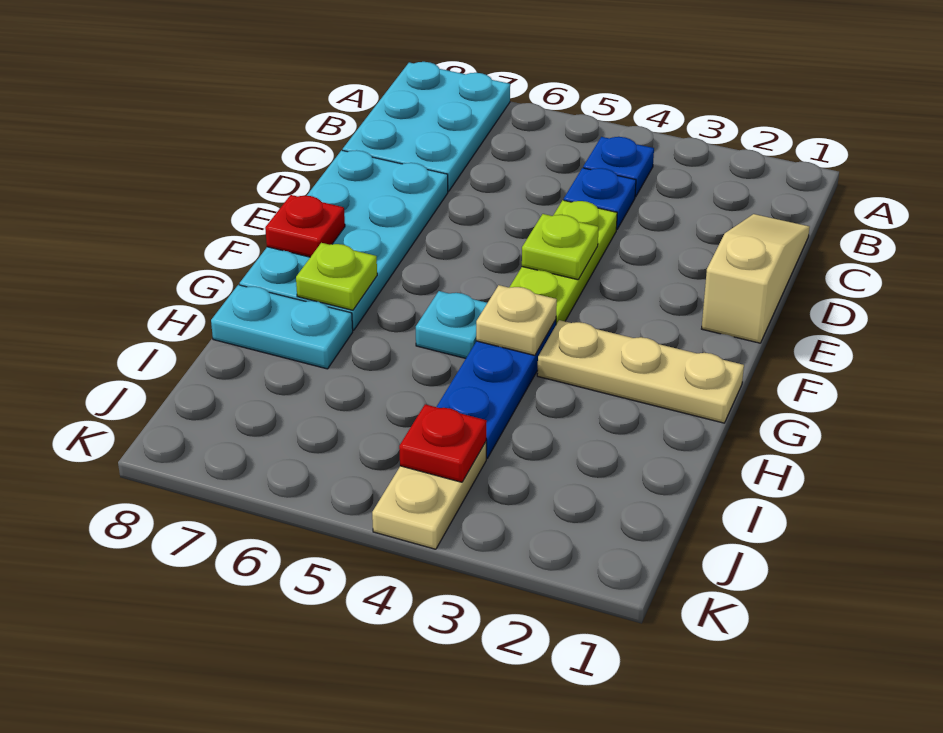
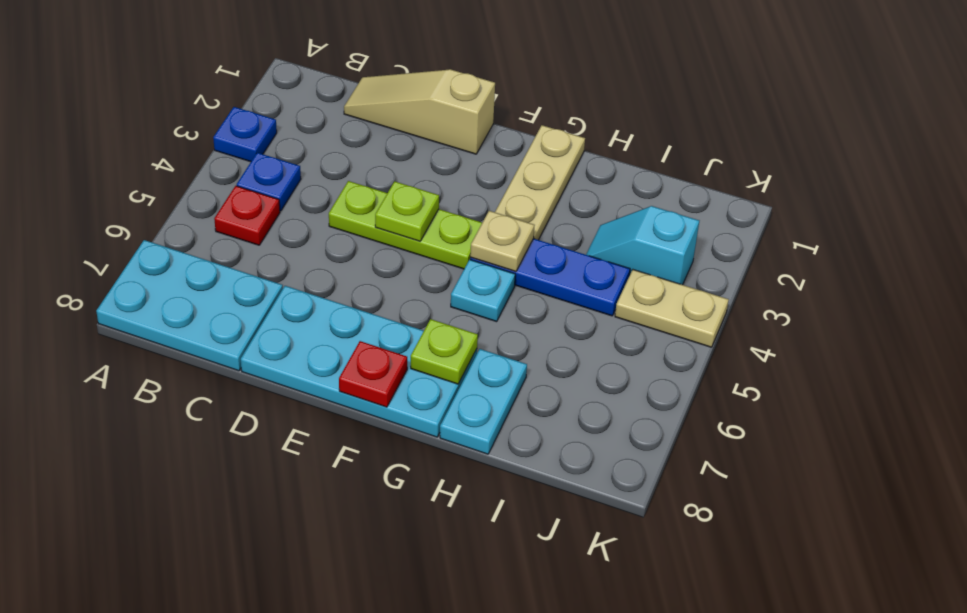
blue plate C4 level 1 -> blue plate A3 level 1
none -> cyan slope I3:J3 level 1 top J
red plate J4 level 2 -> red plate B5 level 1

